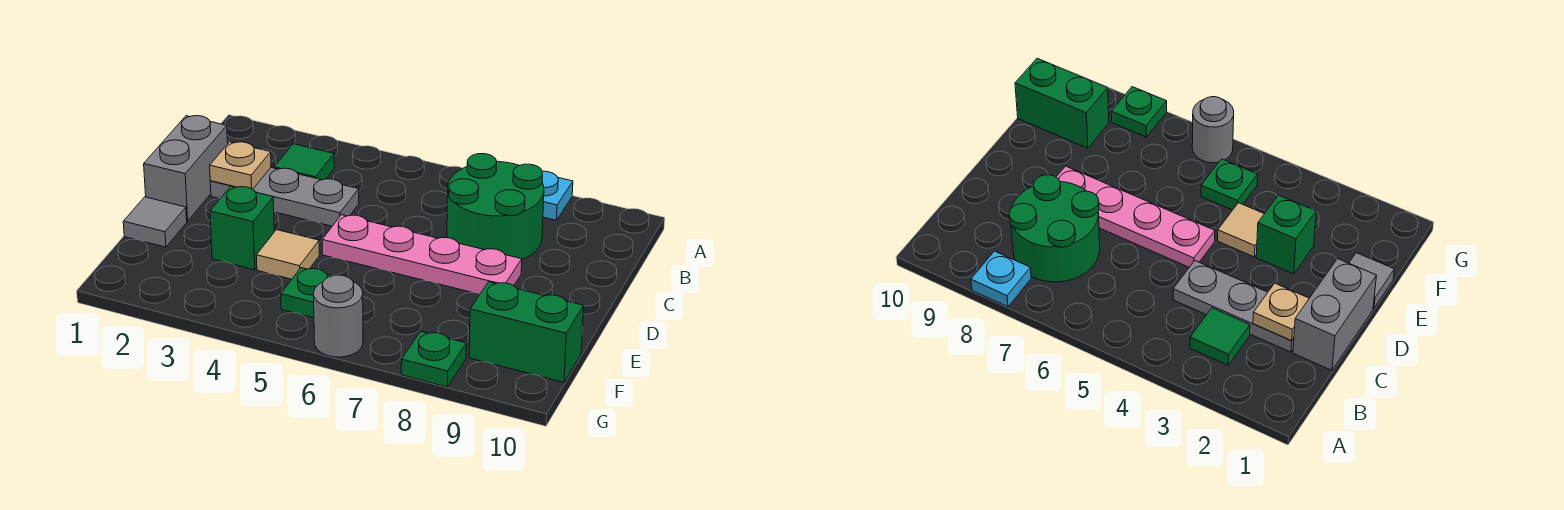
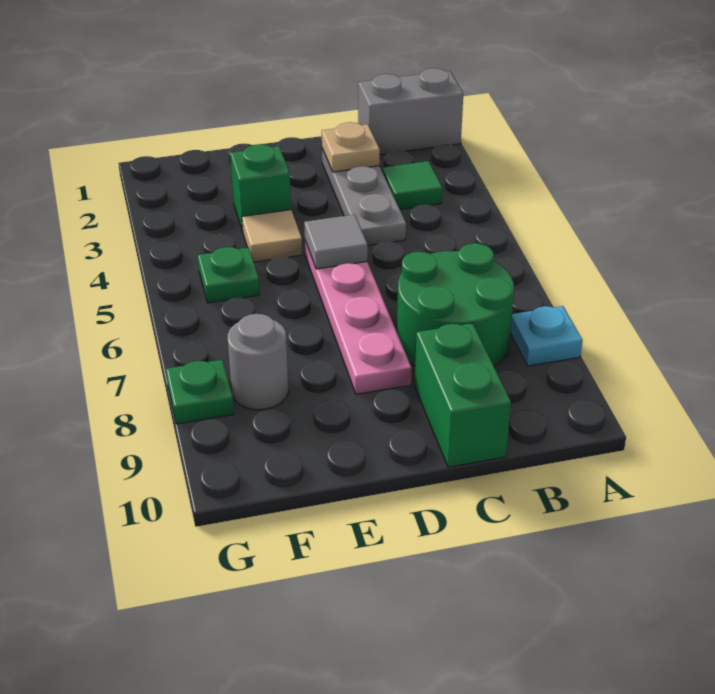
grey brick C1:D1 level 1 -> grey brick A1:B1 level 1
grey tile E1 level 1 -> grey tile D5 level 2
green brick F9:F10 level 1 -> green brick C9:C10 level 1
grey round brick G6 level 1 -> grey round brick F8 level 1

